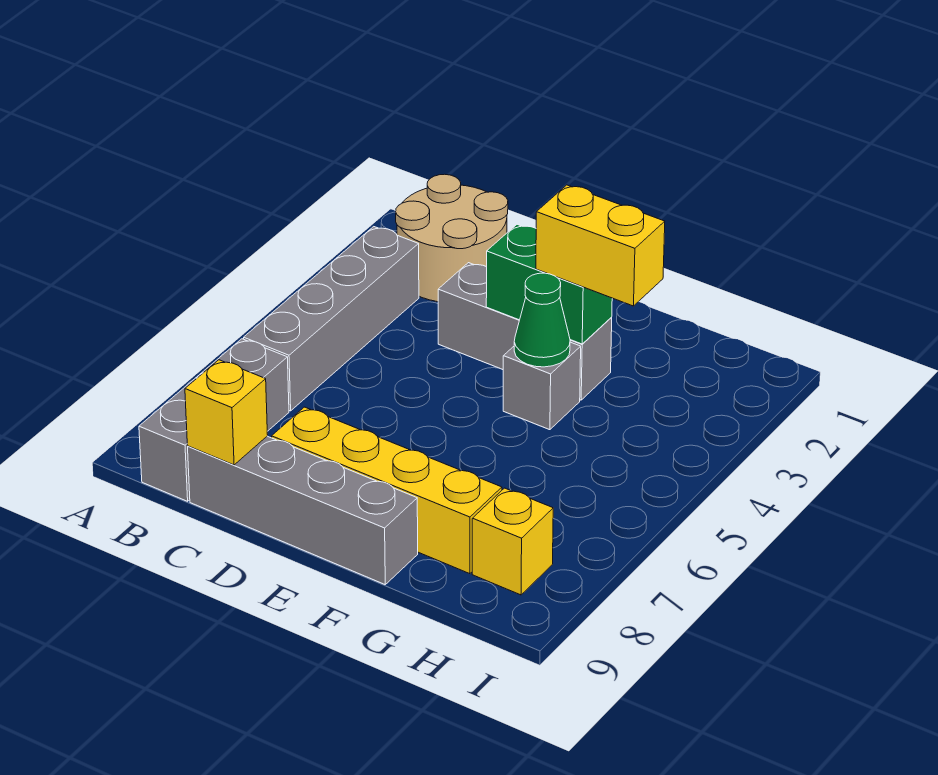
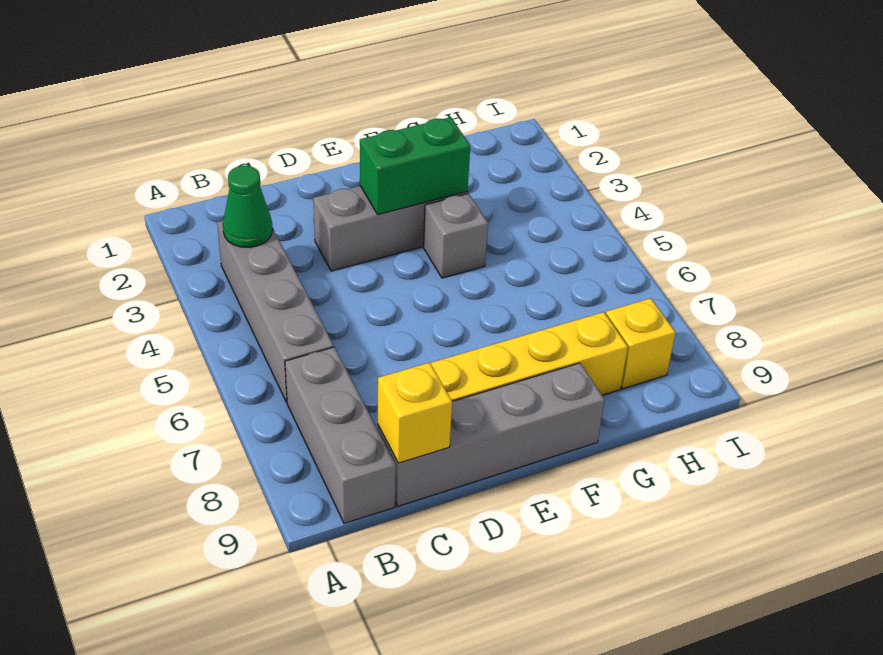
tan round brick B1:C2 level 1 -> none
yellow brick F3:G3 level 3 -> none
green cone F4 level 2 -> green cone B3 level 2

